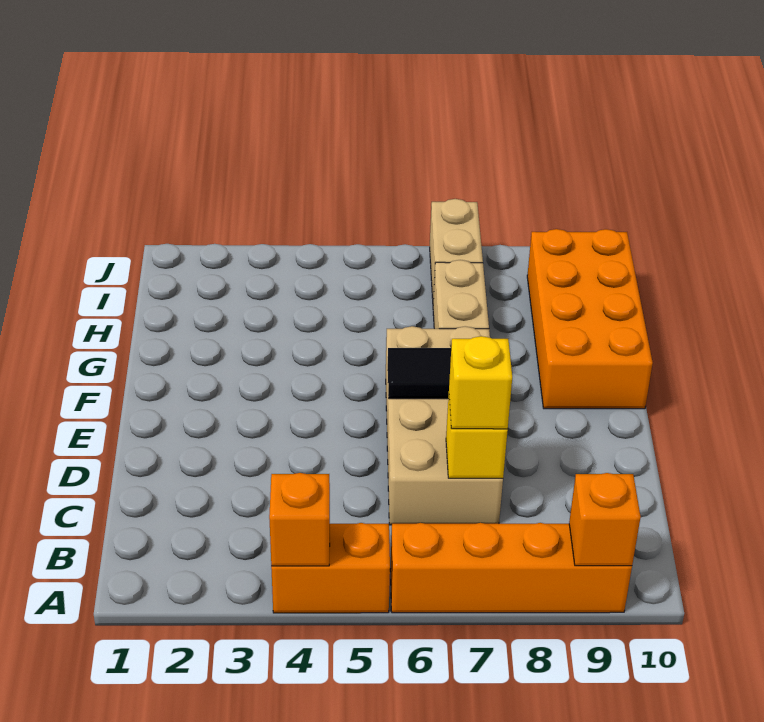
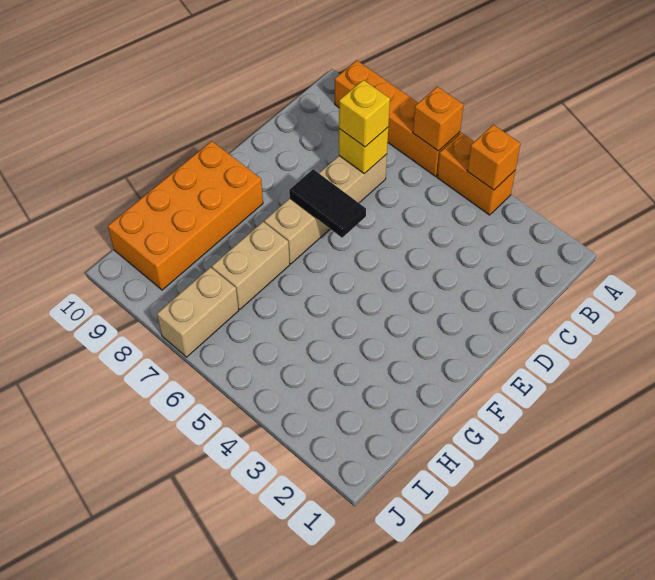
orange brick A9 level 2 -> orange brick A6 level 2
tan brick C6:F7 level 1 -> tan brick C7:F7 level 1

